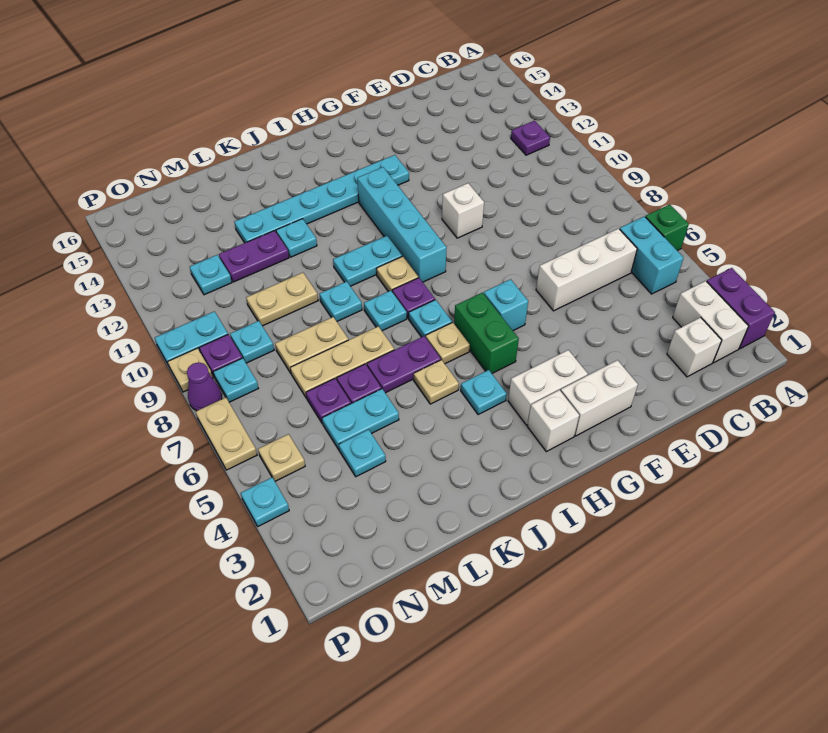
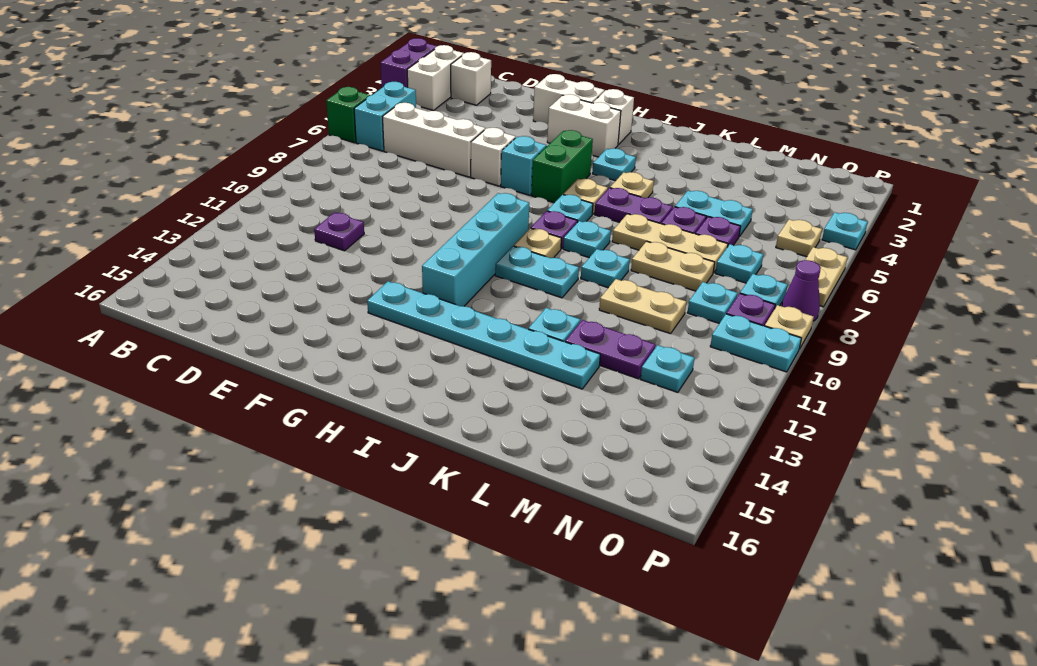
purple plate B12 level 1 -> purple plate D11 level 1
white brick F10 level 1 -> white brick F6 level 1
cyan plate M4 level 1 -> cyan plate N7 level 1

